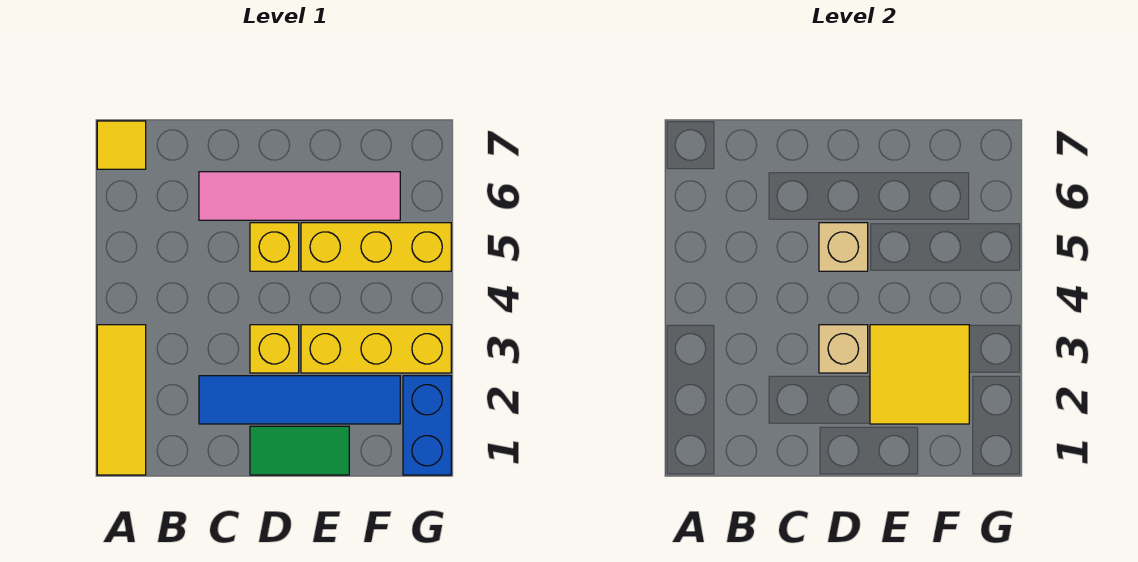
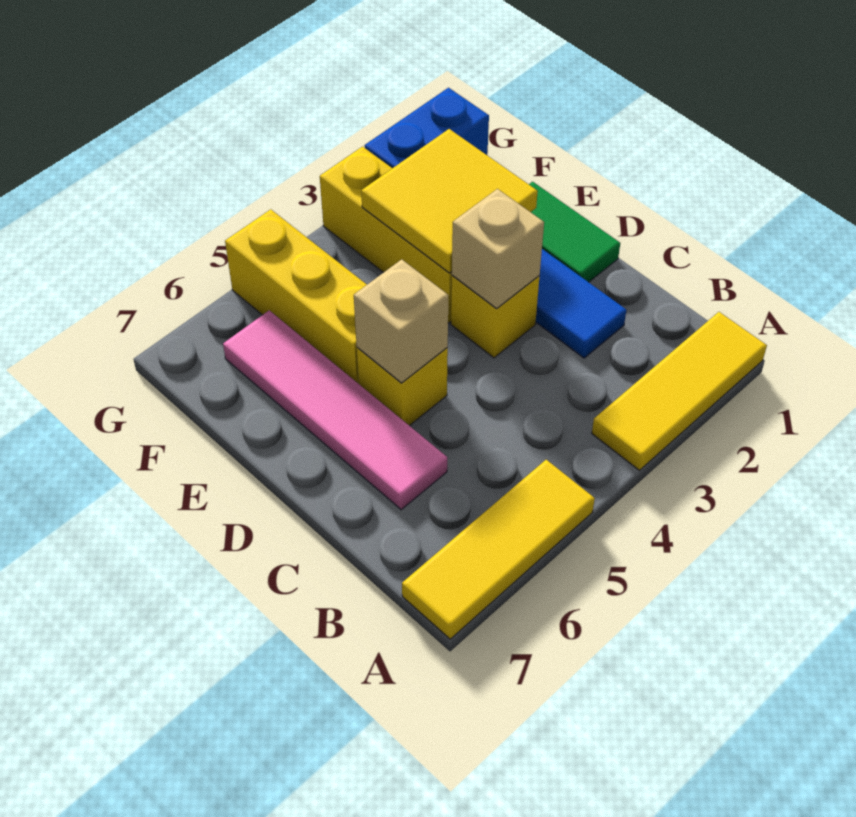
yellow tile A7 level 1 -> yellow tile A5:A7 level 1

